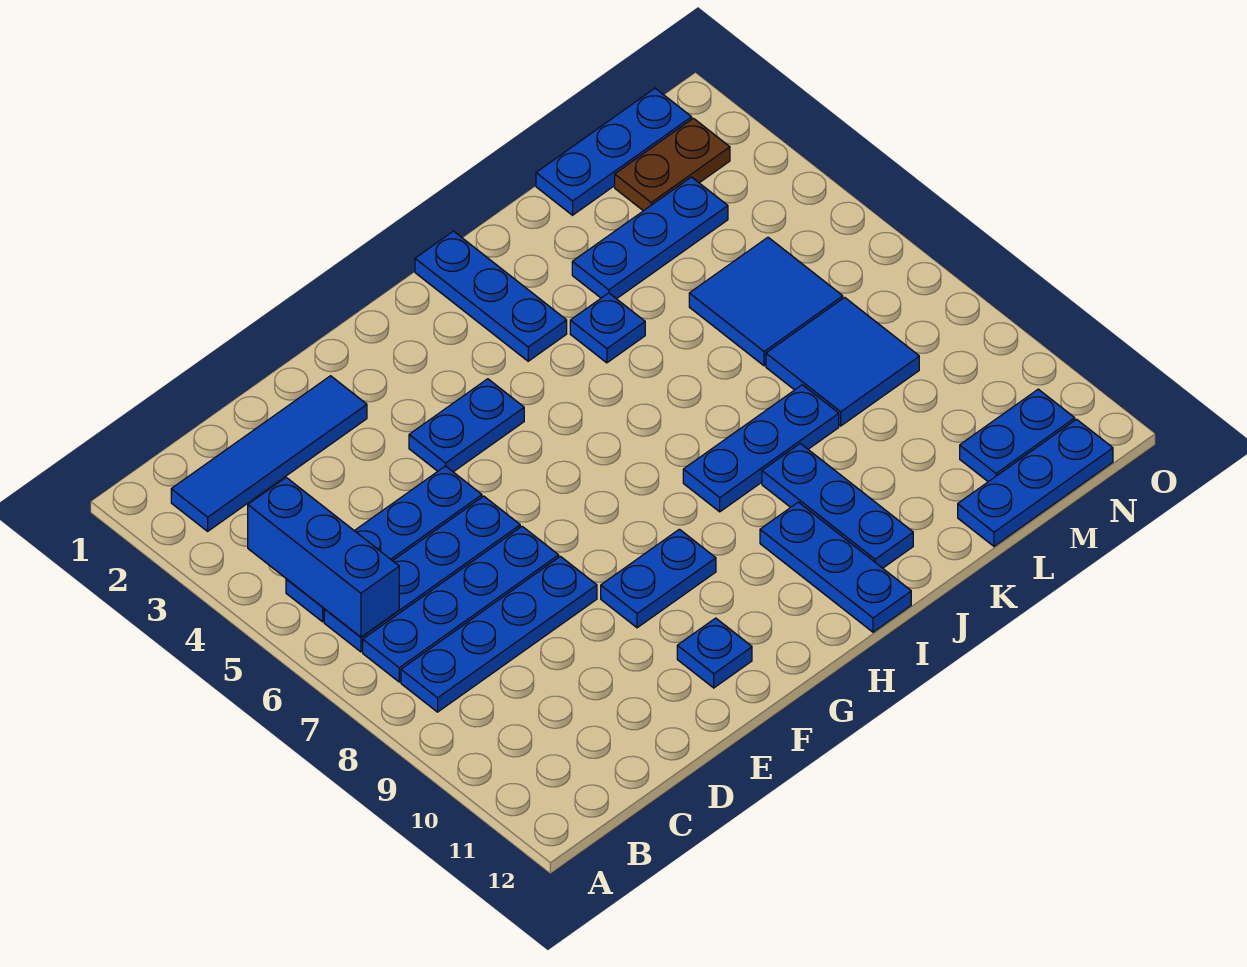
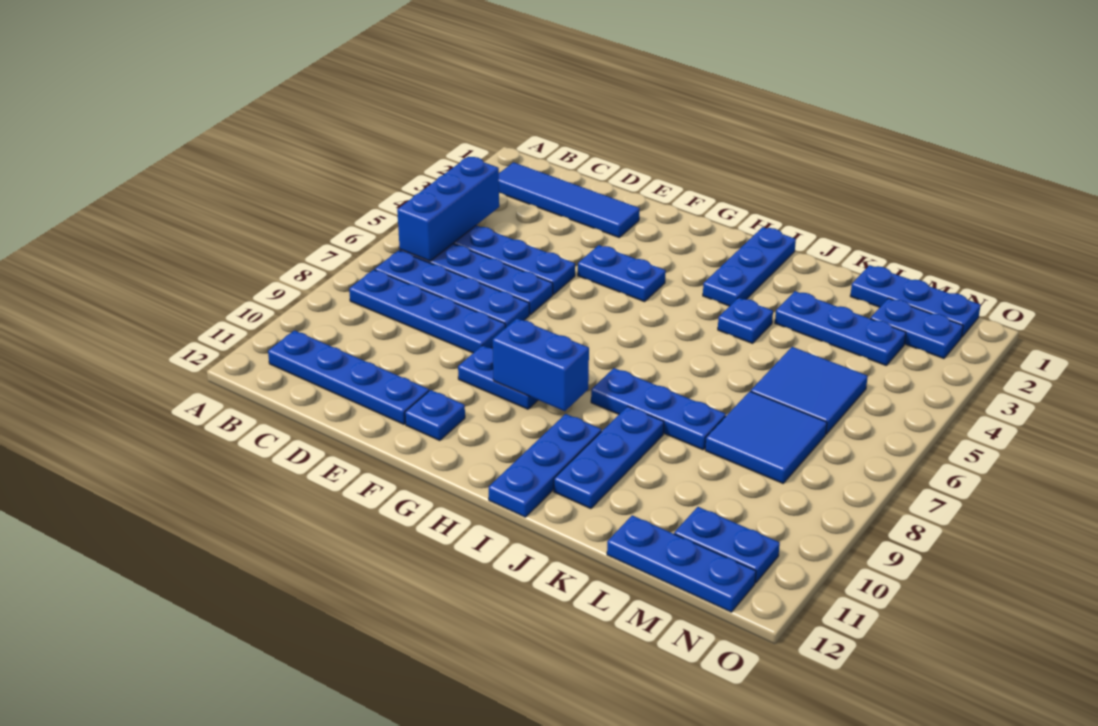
none -> blue plate B11:E11 level 1
none -> blue brick G9:H9 level 2
brown plate M2:N2 level 1 -> blue plate M2:N2 level 1

